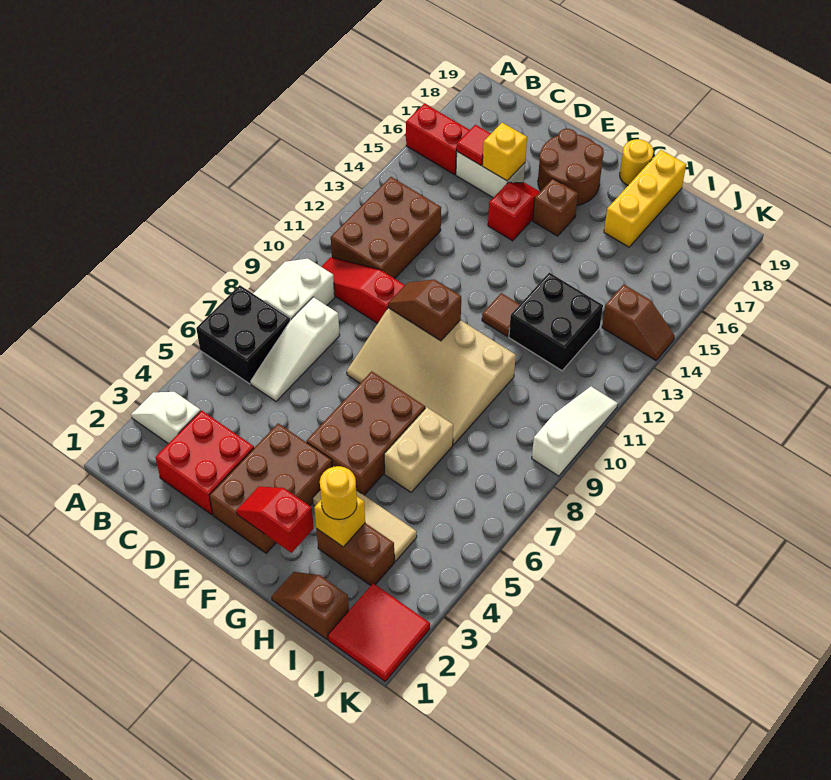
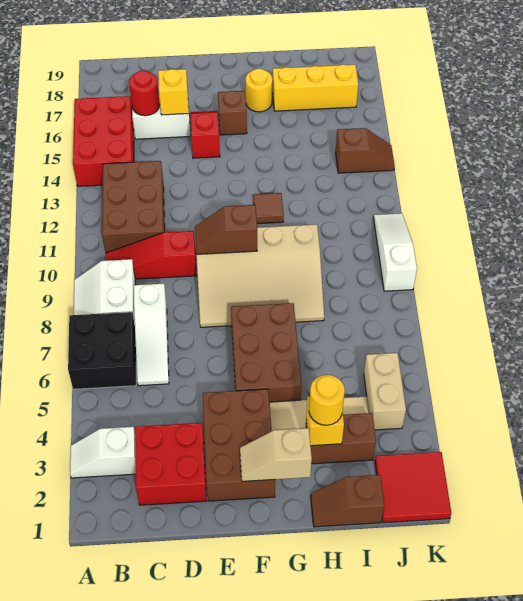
red brick A16:B16 level 1 -> red brick A14:B16 level 1
red tile C16 level 2 -> red round brick C16 level 2
brown round brick E17:F18 level 1 -> none
red slope F2:G2 level 2 top G -> tan slope F2:G2 level 2 top G
yellow round brick G19 level 1 -> yellow round brick G17 level 1
tan brick H6:H7 level 1 -> tan brick J4:J5 level 1
black brick H12:I13 level 1 -> none
yellow brick H17:H19 level 1 -> yellow brick H17:J17 level 1

